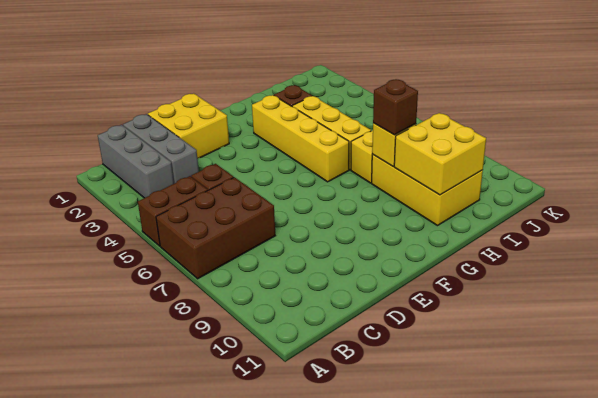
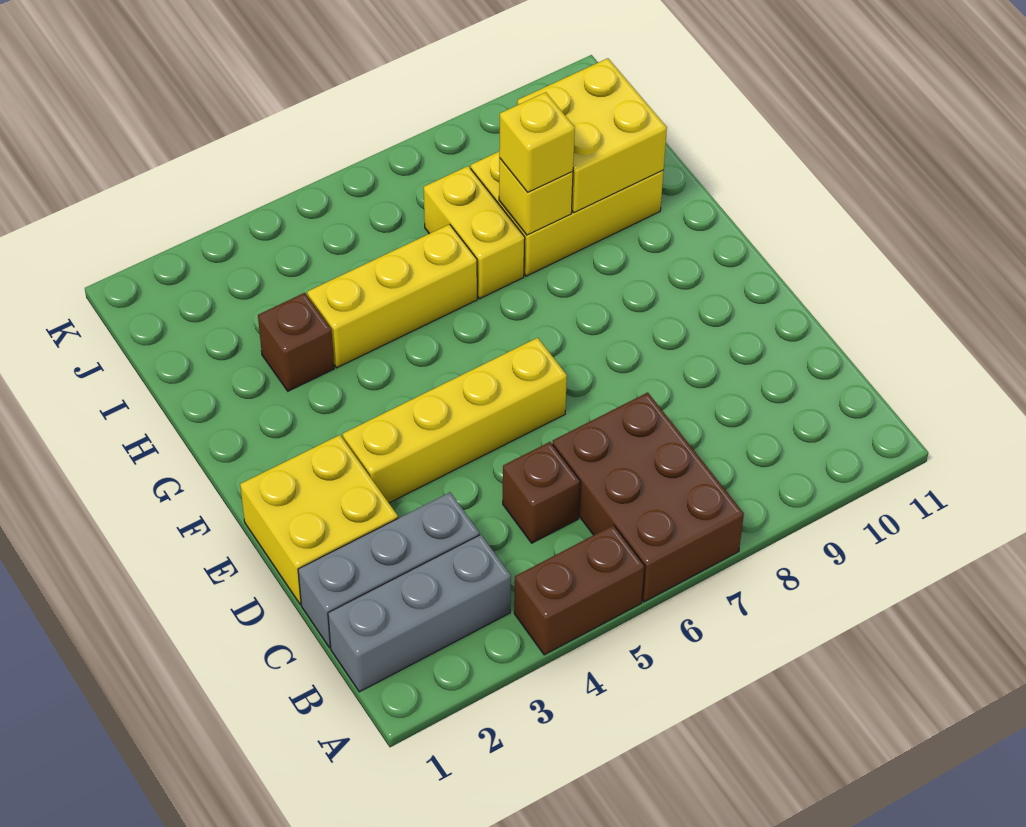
brown brick A5:B5 level 1 -> brown brick A4:A5 level 1
yellow brick G3:G6 level 1 -> yellow brick E3:E6 level 1
brown brick H8 level 3 -> yellow brick H8 level 3

